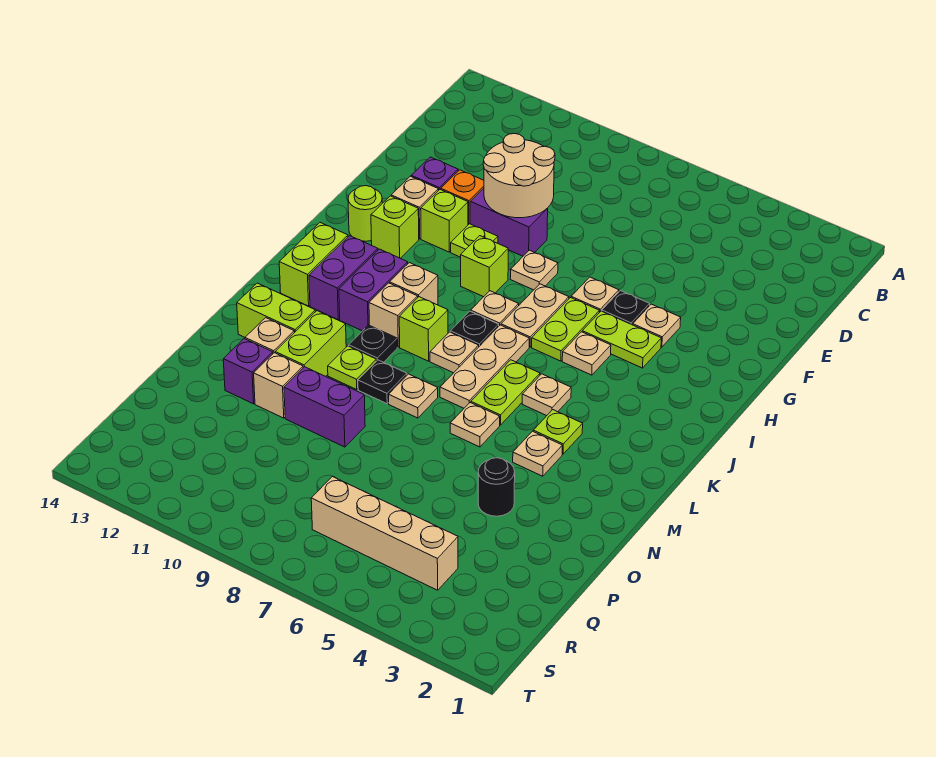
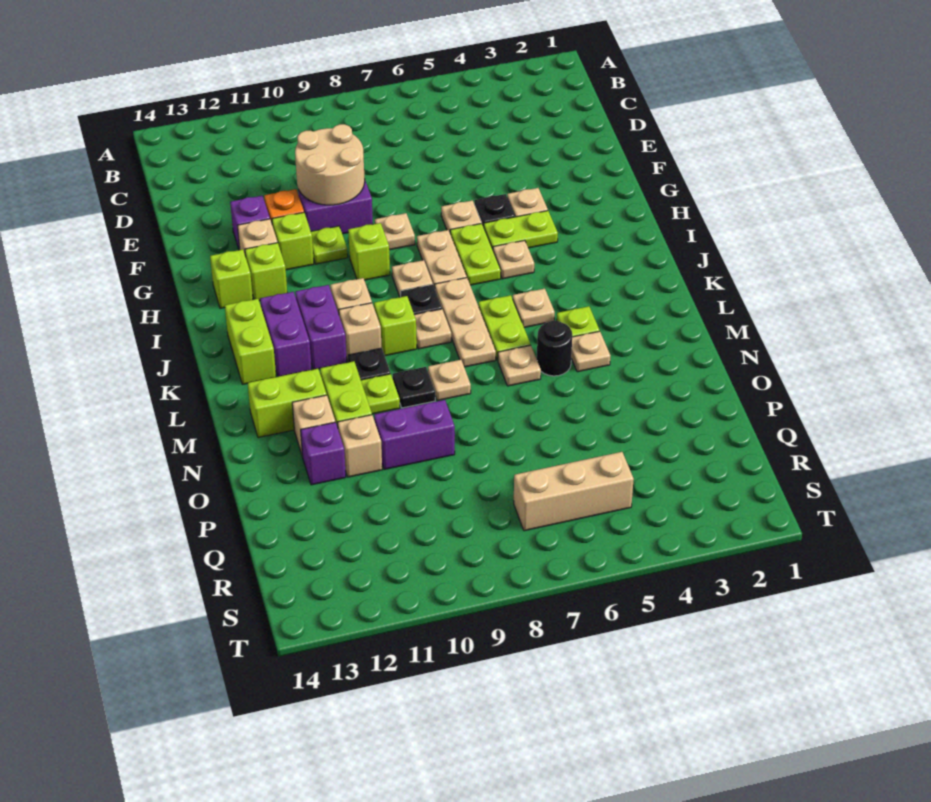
lime round brick H13 level 1 -> lime brick H13 level 1
black round brick O4 level 1 -> black round brick M5 level 1
tan brick R4:R7 level 1 -> tan brick R5:R7 level 1

